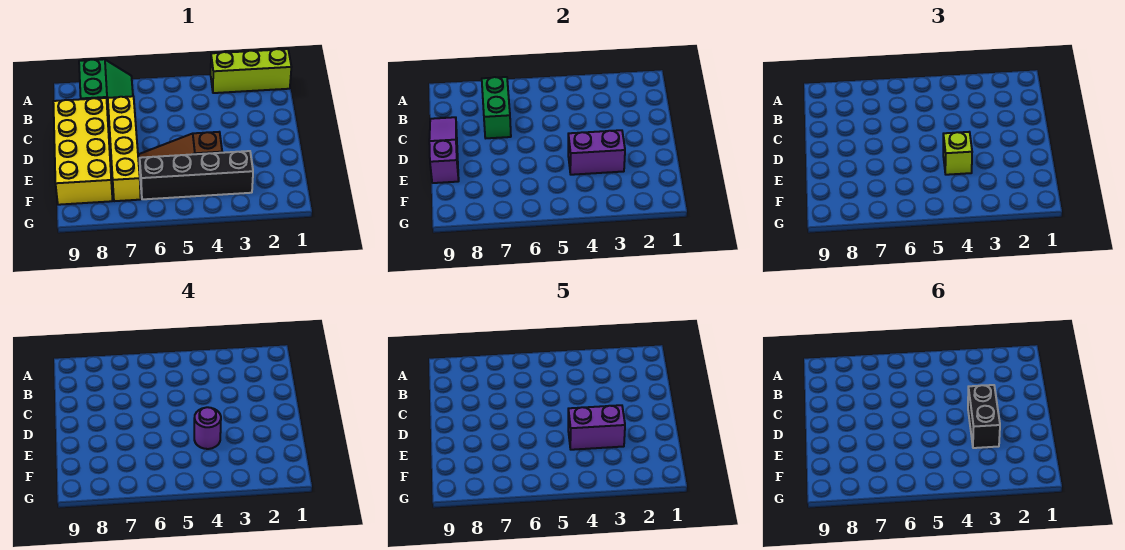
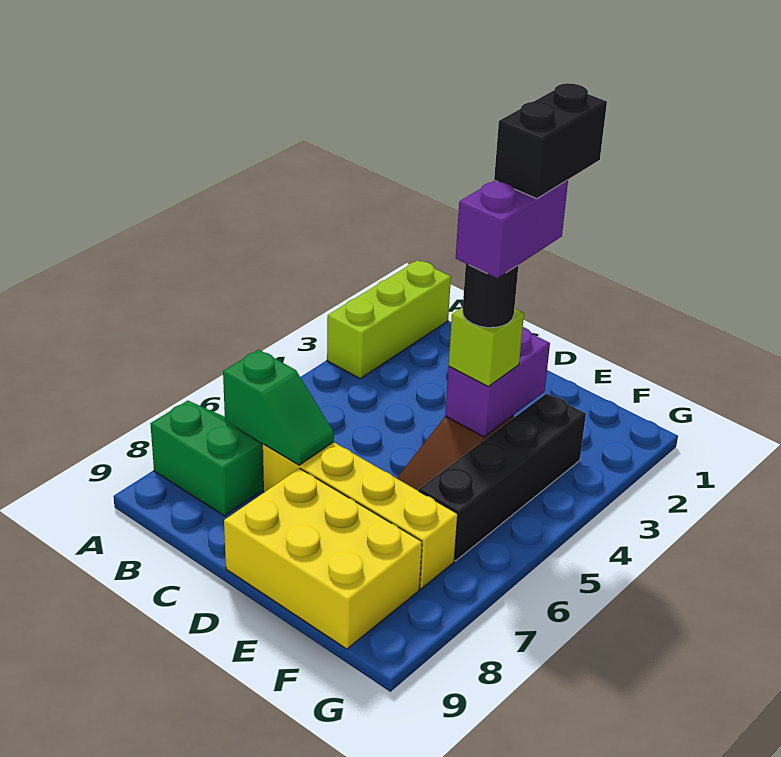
green brick B7:C7 level 2 -> green slope B7:C7 level 2 top B
yellow brick C8:F9 level 1 -> yellow brick D8:F9 level 1
purple slope C9:E9 level 2 top E -> none
black brick D3:E3 level 6 -> black brick E2:E3 level 6
purple round brick E4 level 4 -> black round brick E4 level 4

